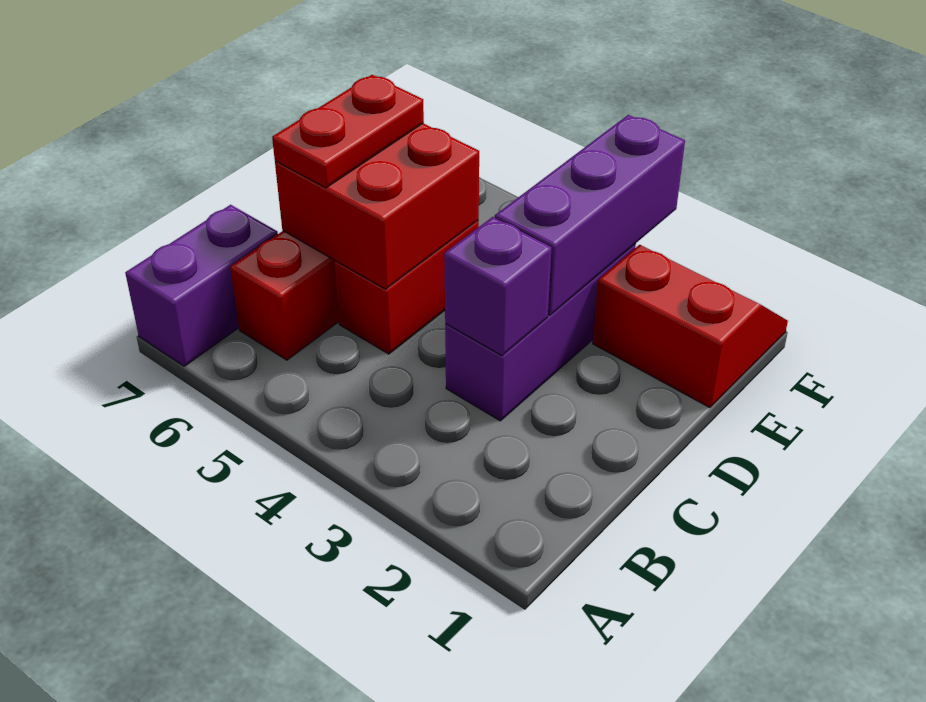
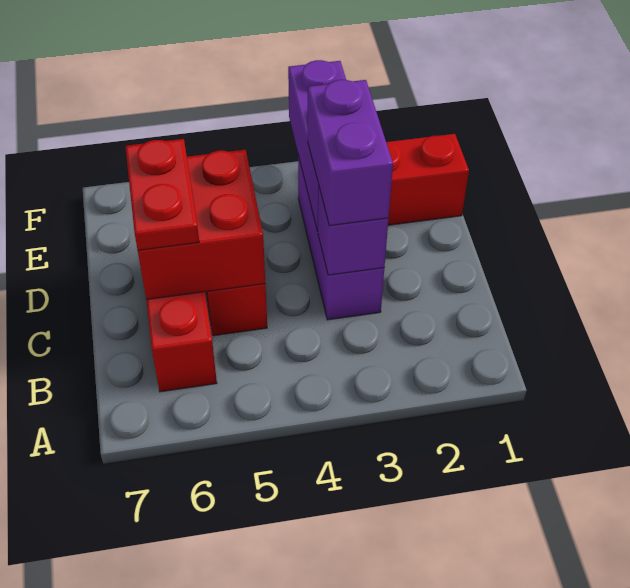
purple brick A7:B7 level 1 -> purple brick C3:D3 level 3

